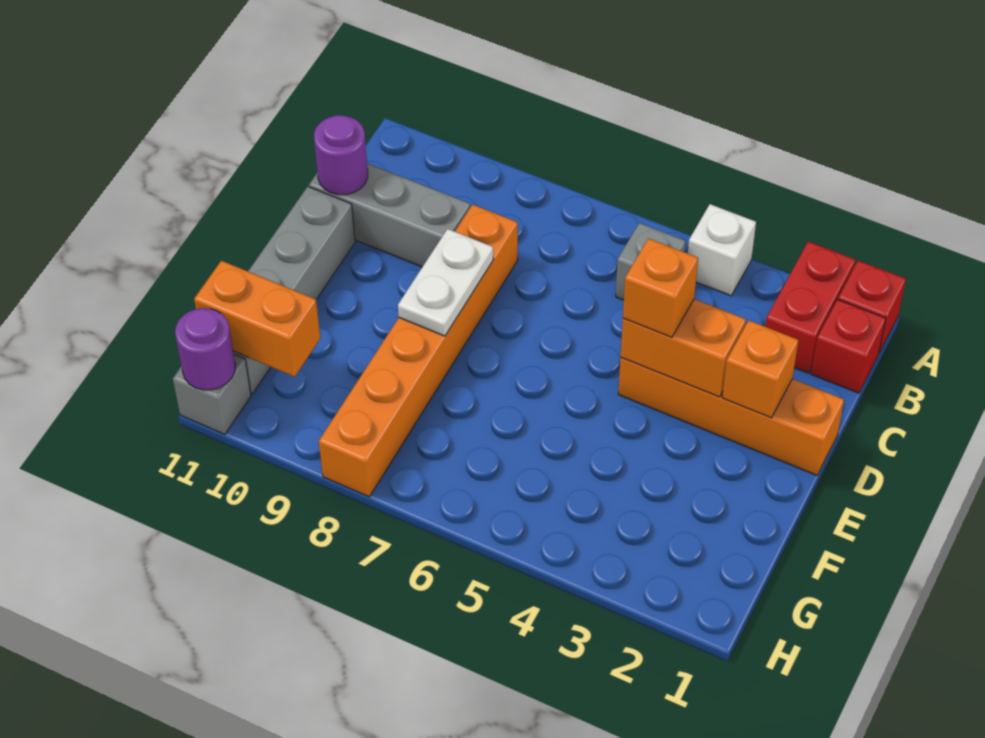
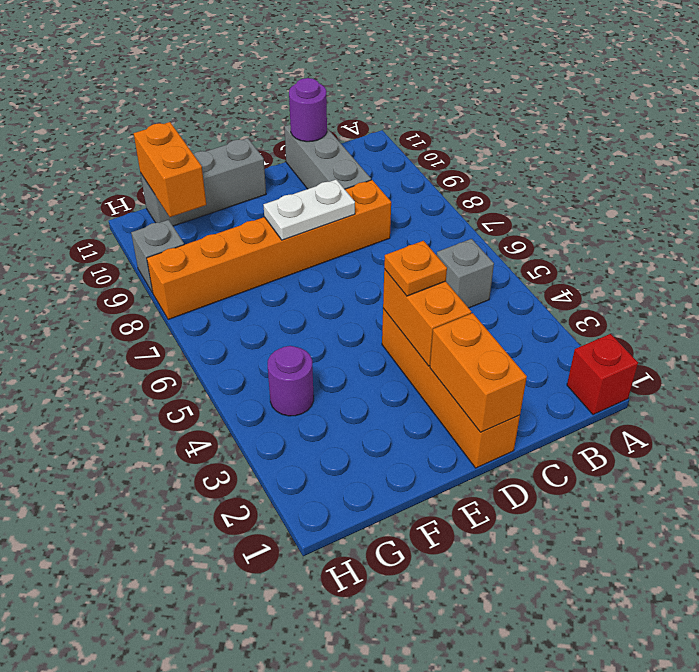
red brick A2:B2 level 1 -> none
white brick A4 level 1 -> none
red brick B1 level 1 -> none
orange brick D2 level 2 -> orange brick D1:D2 level 2
orange brick D4 level 3 -> orange plate D4 level 3
grey brick D11:G11 level 1 -> grey brick E11:G11 level 1
grey brick H11 level 1 -> grey brick H9 level 1
purple round brick H11 level 2 -> purple round brick G4 level 1

